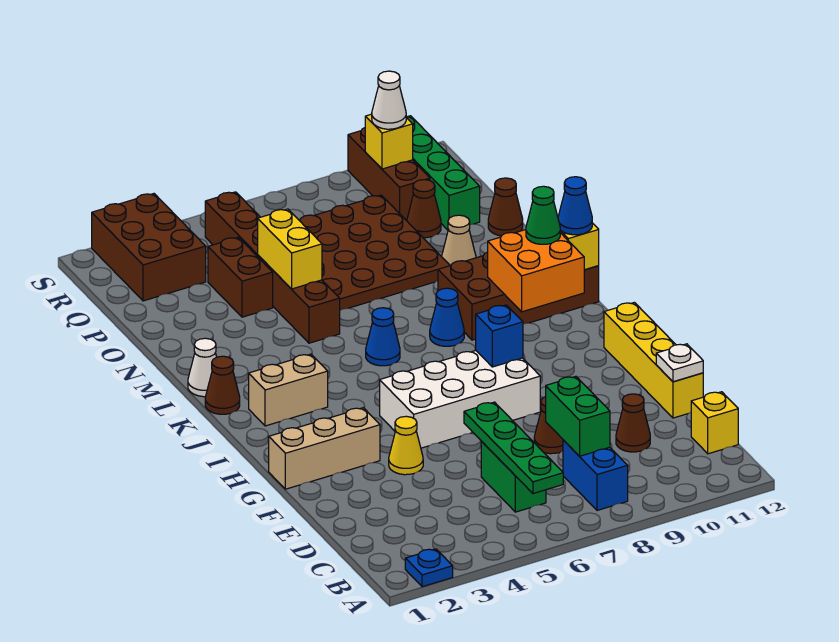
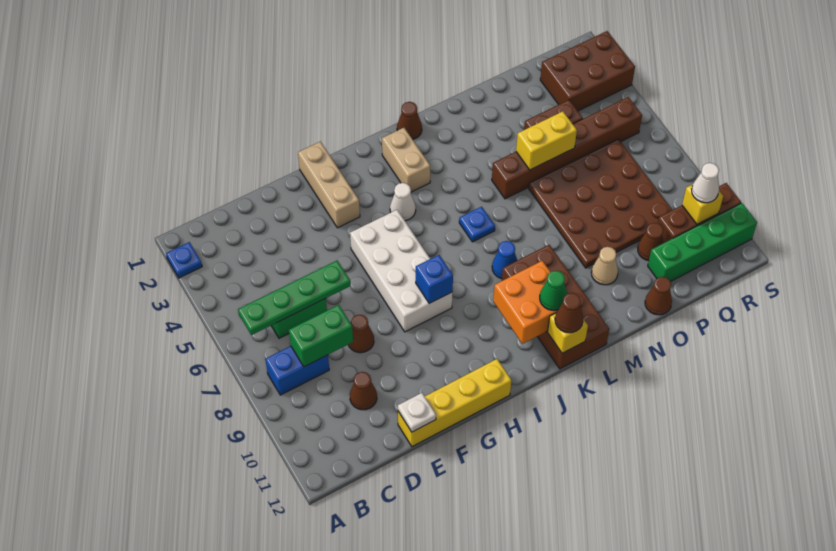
yellow brick C12 level 1 -> none
yellow cone F4 level 1 -> none
blue cone K6 level 1 -> blue plate K6 level 1
blue cone K12 level 3 -> brown cone K12 level 3
white cone L1 level 1 -> white cone I4 level 1

